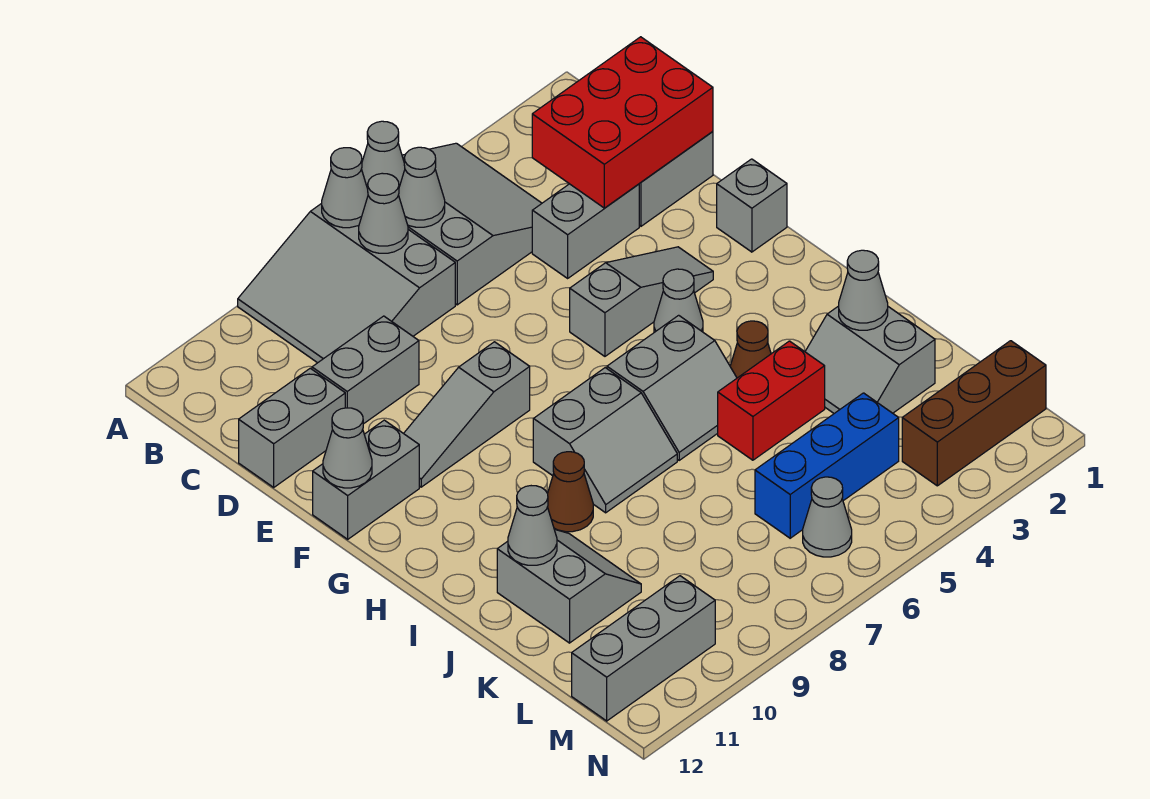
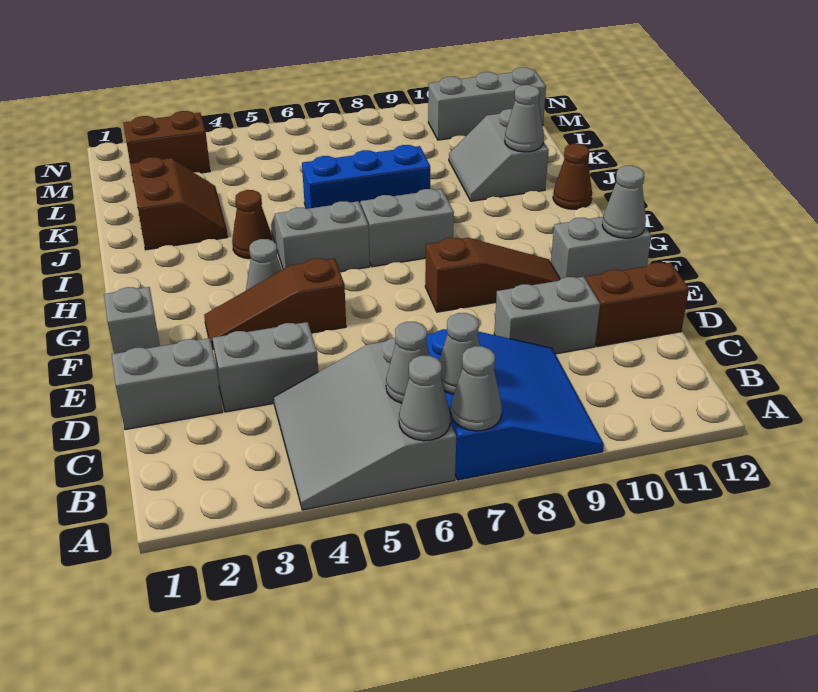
grey slope A7:C9 level 1 top 7 -> blue slope A7:C9 level 1 top 7
red brick C1:D3 level 2 -> none
grey brick D11:D12 level 1 -> brown brick D11:D12 level 1
grey slope F3:F5 level 1 top 5 -> brown slope F3:F5 level 1 top 5
grey slope F8:F10 level 1 top 8 -> brown slope F8:F10 level 1 top 8
brown cone I9 level 1 -> brown cone I12 level 1
grey slope J2:K3 level 1 top 2 -> brown slope J2:K3 level 1 top 2
grey cone J2 level 2 -> none
red brick J4:J5 level 1 -> none
blue brick L4:L6 level 1 -> blue brick J6:J8 level 1
brown brick M1:M3 level 1 -> brown brick M2:M3 level 1
grey cone M6 level 1 -> none

